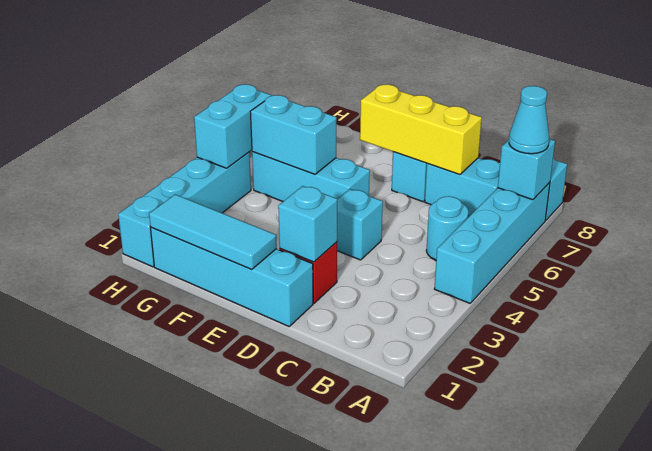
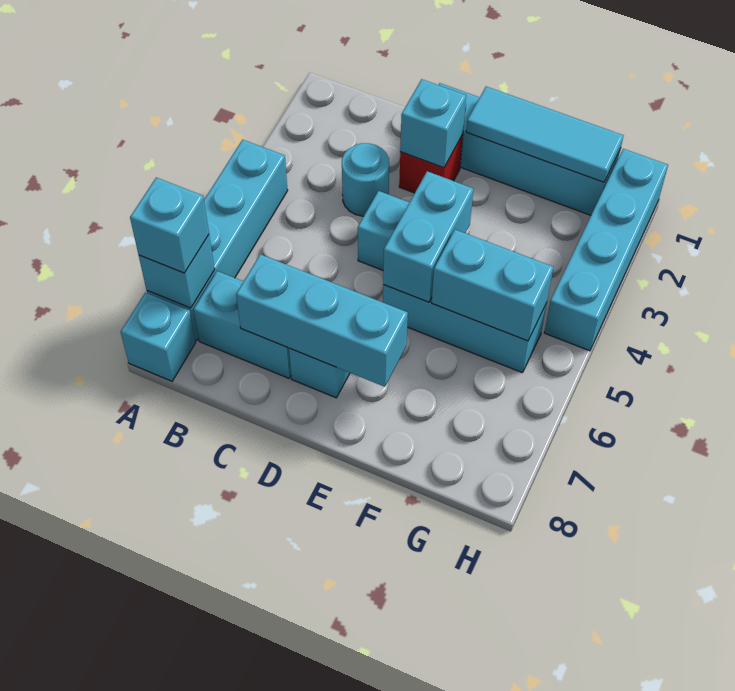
cyan cone A7 level 3 -> cyan brick A7 level 3
cyan round brick B5 level 1 -> cyan round brick C3 level 1
yellow brick C7:E7 level 2 -> cyan brick C7:E7 level 2
cyan brick H4:H5 level 2 -> cyan brick E4:E5 level 2

